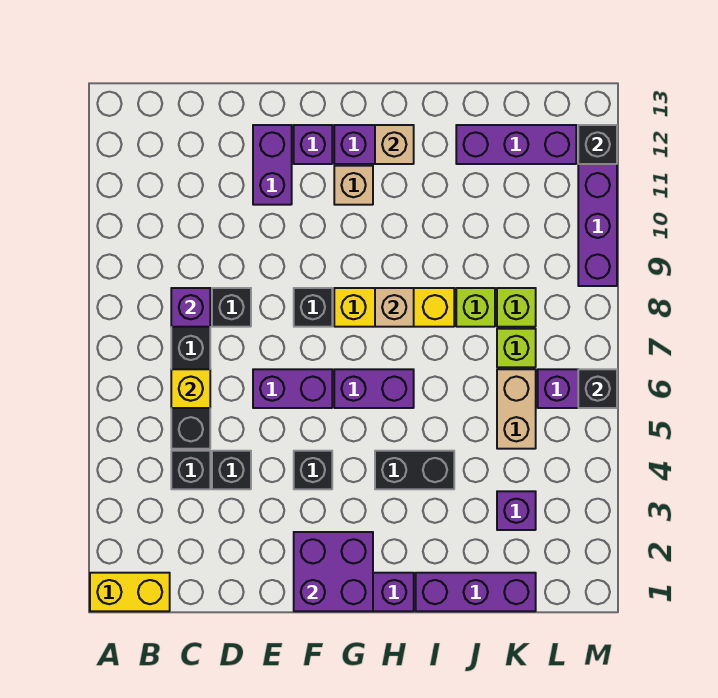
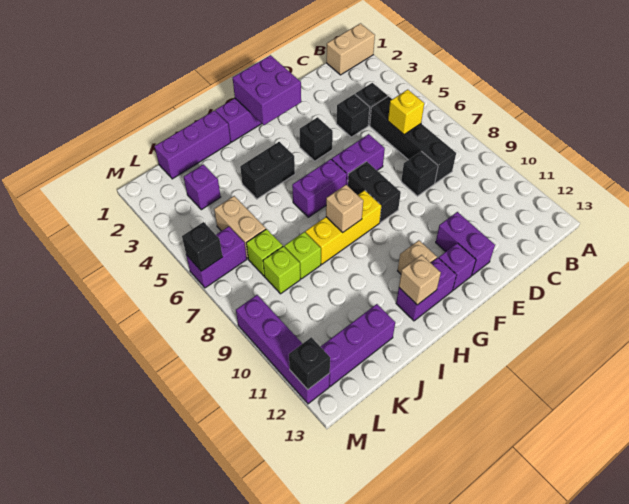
yellow brick A1:B1 level 1 -> tan brick A1:B1 level 1
purple brick C8 level 2 -> none
black brick F8 level 1 -> black brick F7:F8 level 1

